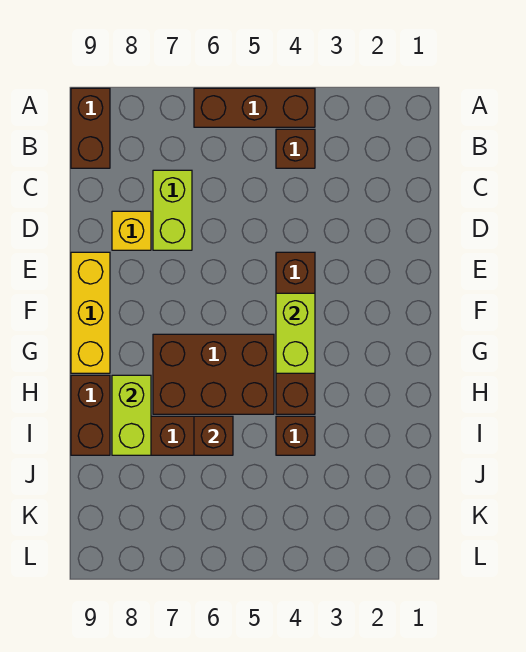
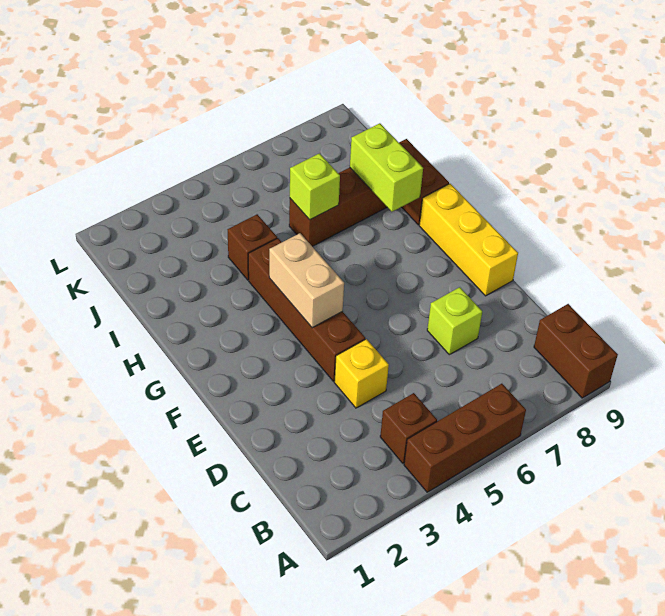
lime brick C7:D7 level 1 -> lime brick D7 level 1
yellow brick D8 level 1 -> yellow brick D4 level 1
lime brick F4:G4 level 2 -> tan brick F4:G4 level 2
brown brick G5:H7 level 1 -> none
brown brick I6 level 2 -> lime brick I6 level 2

